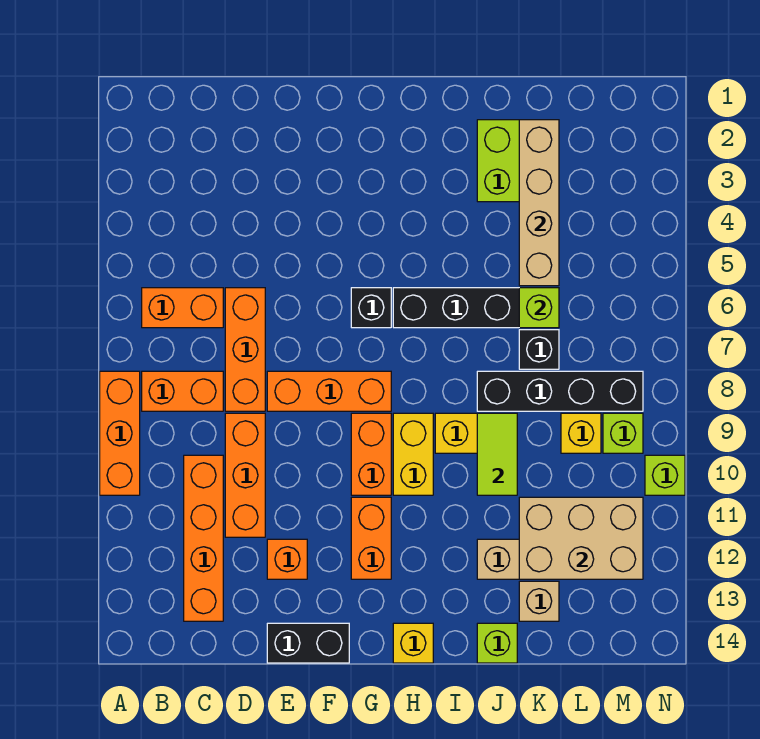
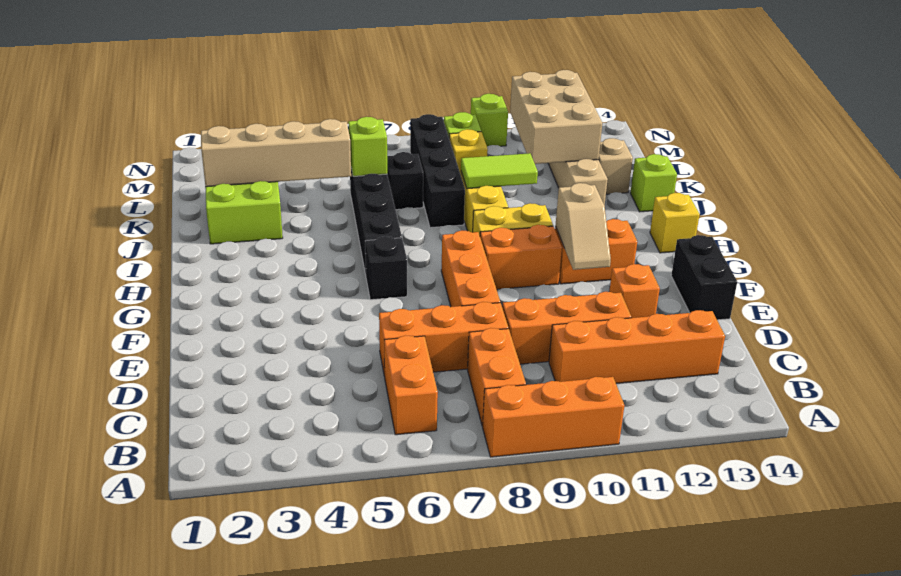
none -> tan slope F11:G11 level 2 top G

